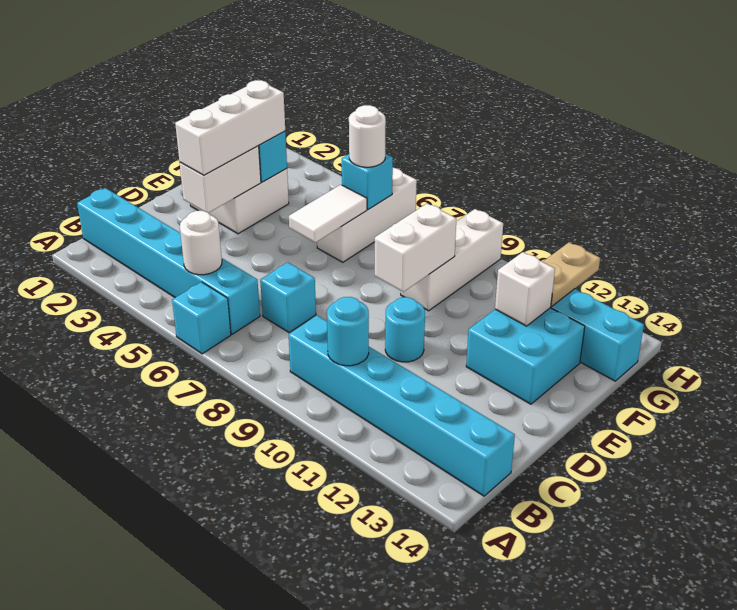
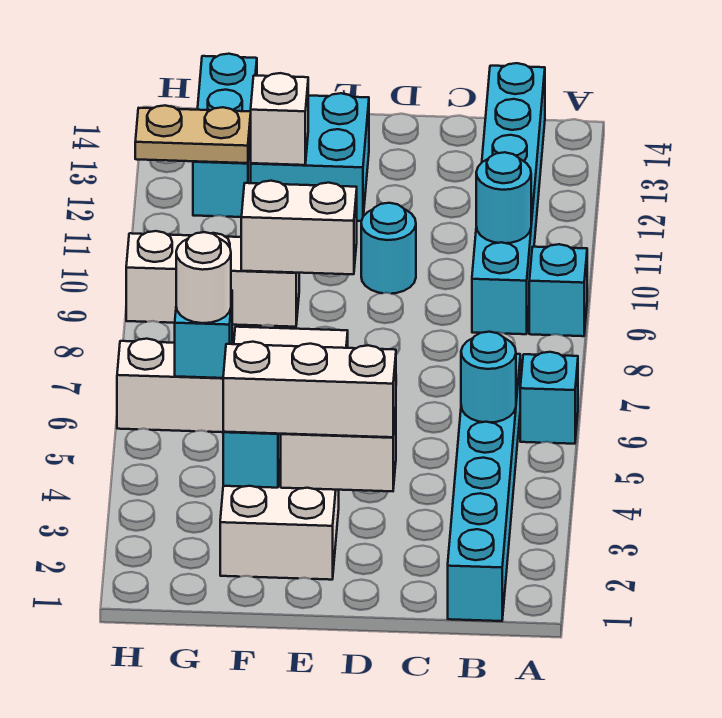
white round brick B5 level 2 -> cyan round brick B5 level 2
cyan brick C7 level 1 -> cyan brick A9 level 1

